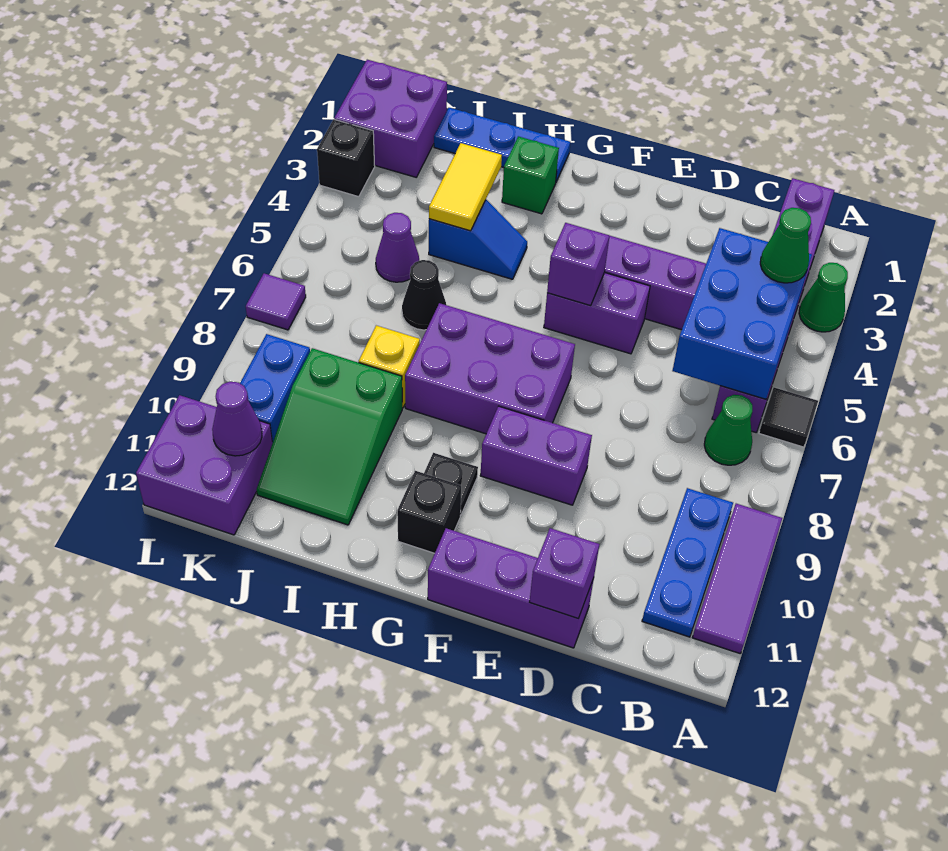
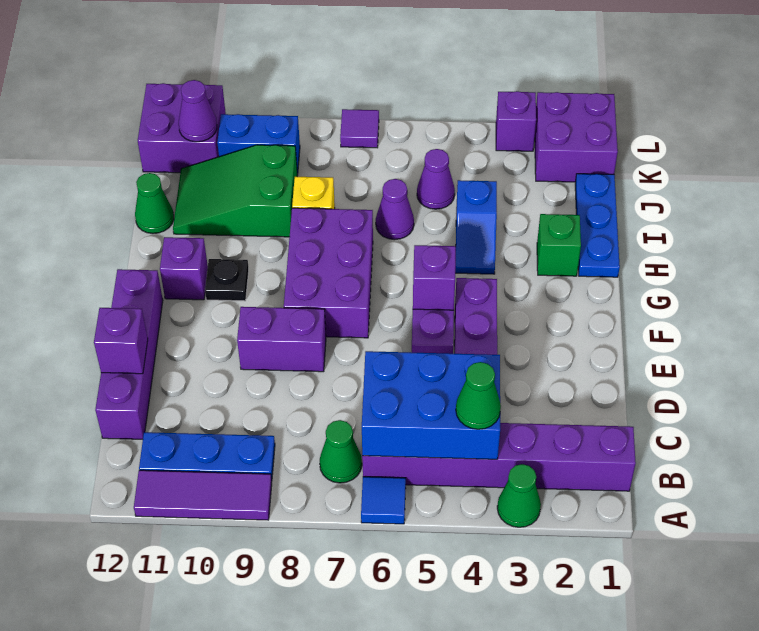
black tile A6 level 1 -> blue tile A6 level 1
purple brick D12:F12 level 1 -> purple brick C12:F12 level 1
purple brick E9:F9 level 1 -> purple brick E8:E9 level 1
black brick G11 level 1 -> purple brick G11 level 1
yellow tile I3:I4 level 2 -> none
black cone I6 level 1 -> purple cone I6 level 1
none -> green cone I12 level 1
black brick L3 level 1 -> purple brick L3 level 1

